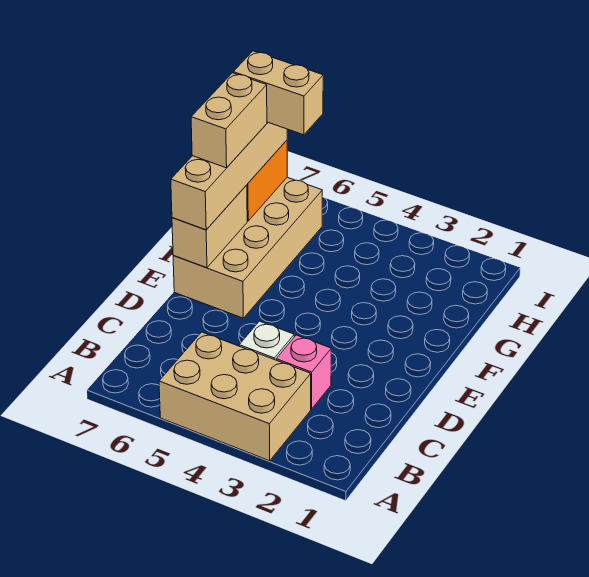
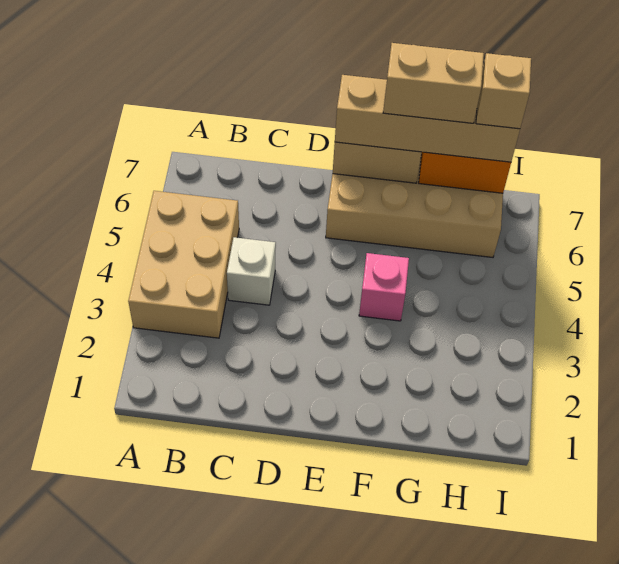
pink brick C3 level 1 -> pink brick F4 level 1
tan brick H6:H7 level 4 -> tan brick H7 level 4

